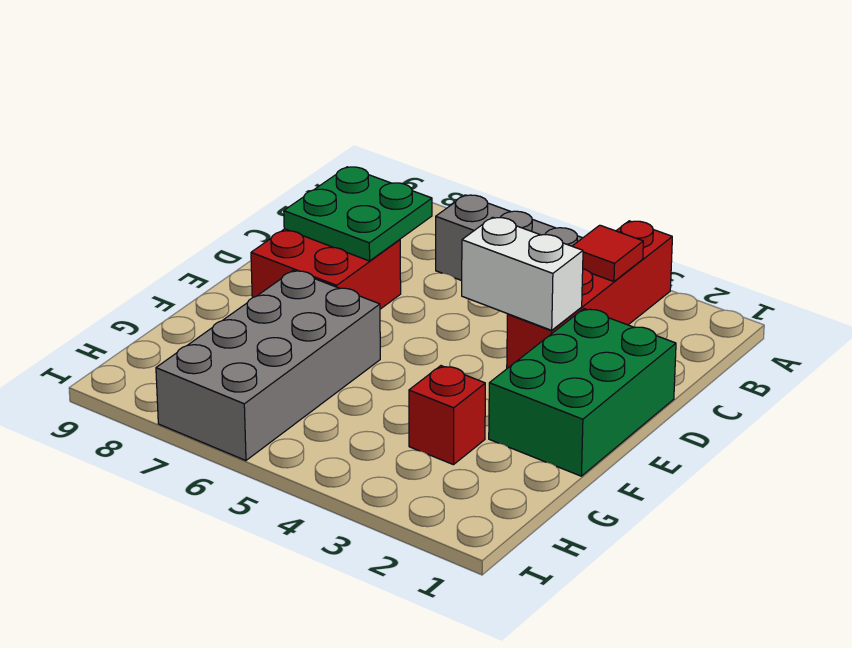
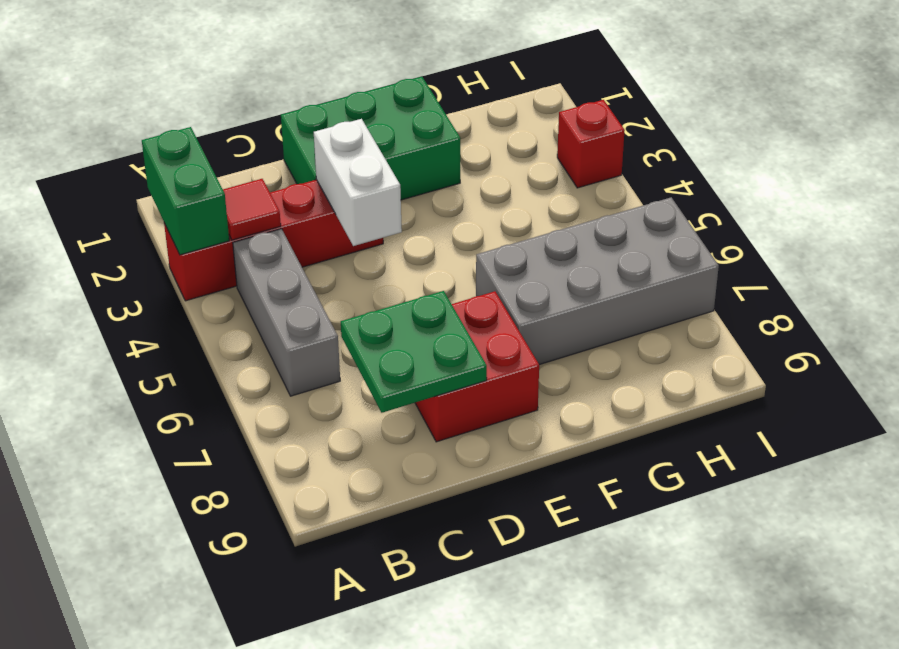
none -> green brick A2:A3 level 2
red brick G3 level 1 -> red brick I3 level 1

